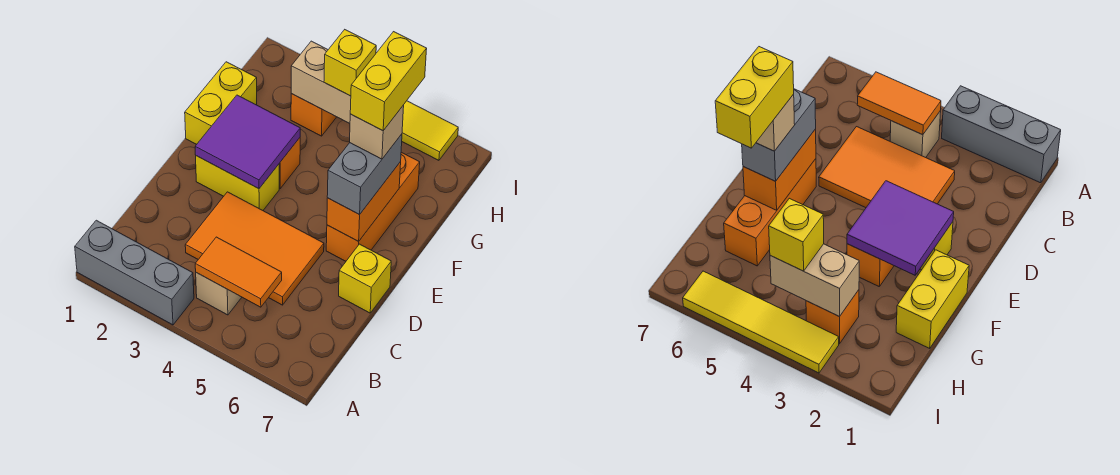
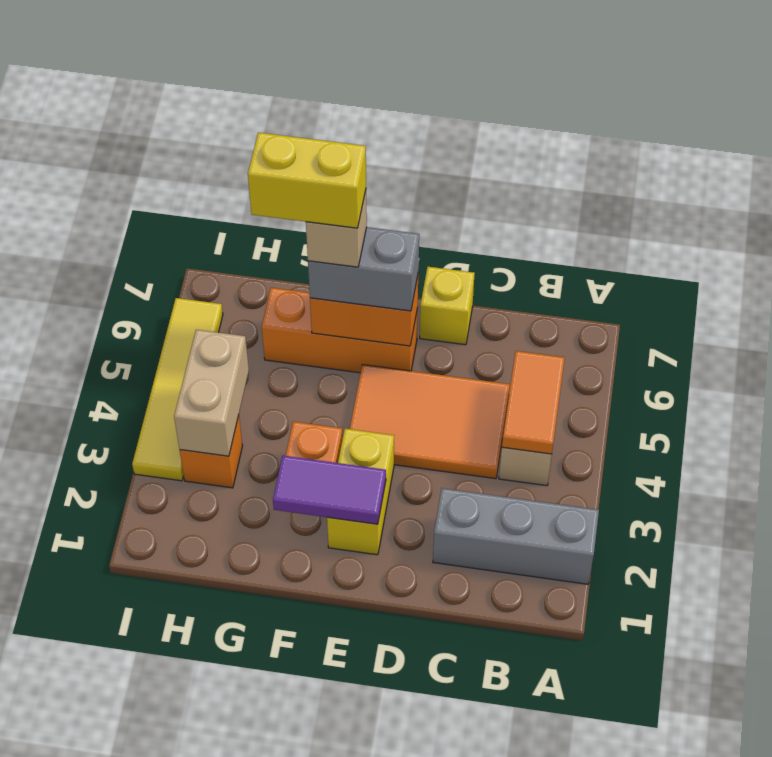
grey brick A1:A3 level 1 -> grey brick A2:C2 level 1
orange tile C3:D5 level 1 -> orange tile C4:E5 level 1
purple tile E2:F3 level 2 -> purple tile E2:F2 level 2
yellow brick F1:G1 level 1 -> none
yellow brick H4 level 3 -> none

